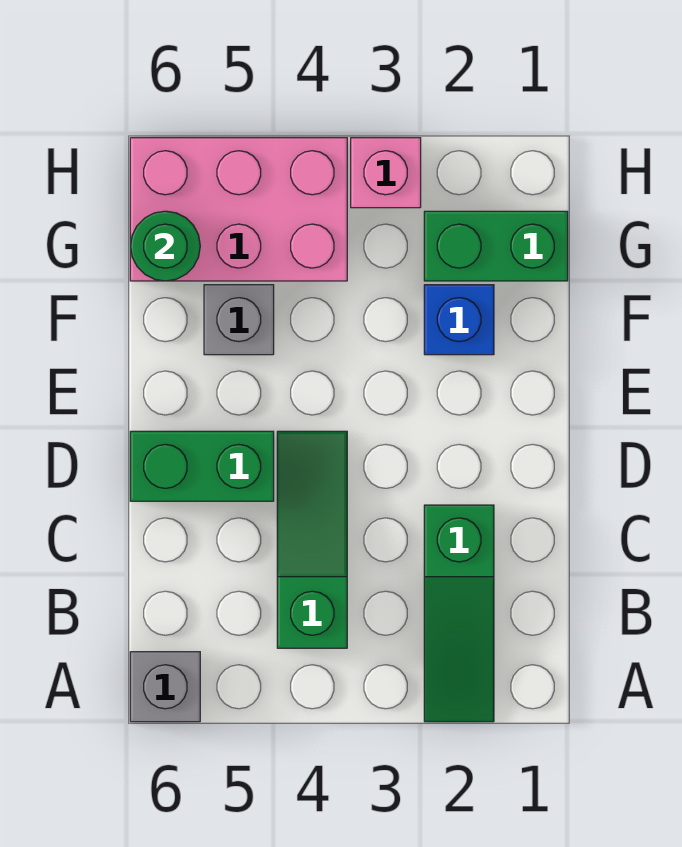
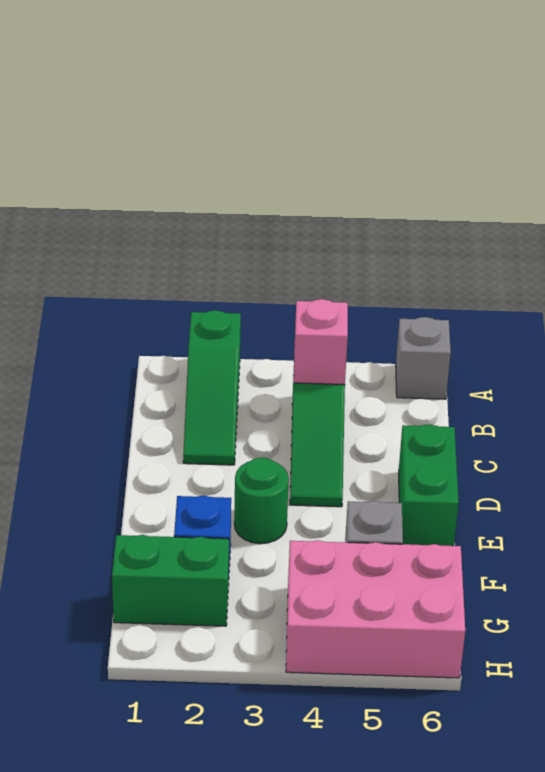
green slope A2:C2 level 1 top C -> green slope A2:C2 level 1 top A
green brick D5:D6 level 1 -> green brick D6:E6 level 1
green round brick G6 level 2 -> green round brick E3 level 1
pink brick H3 level 1 -> pink brick B4 level 2

